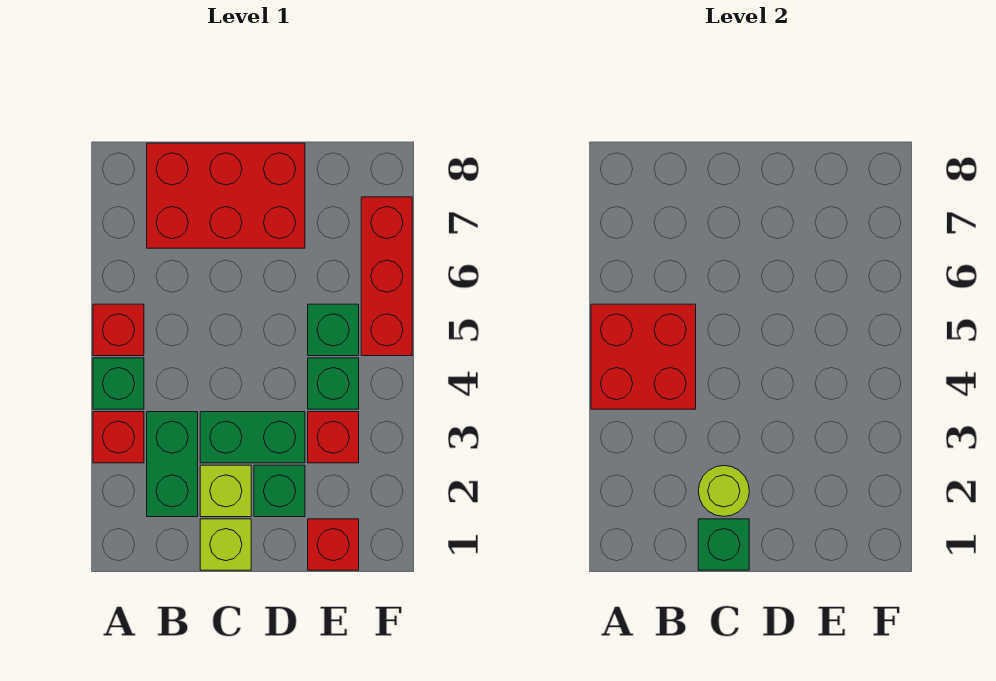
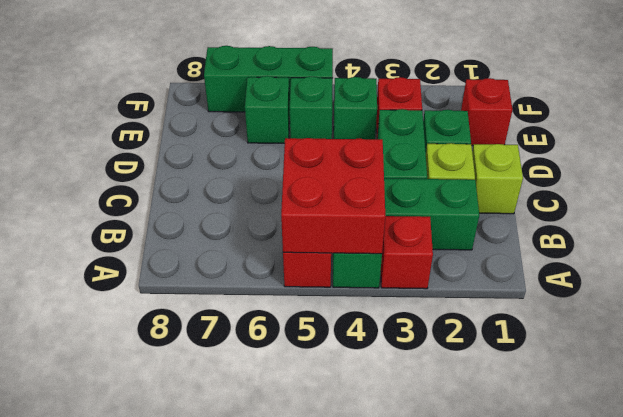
red brick B7:D8 level 1 -> none
green brick C1 level 2 -> green brick E6 level 1
lime round brick C2 level 2 -> none
red brick F5:F7 level 1 -> green brick F5:F7 level 1

